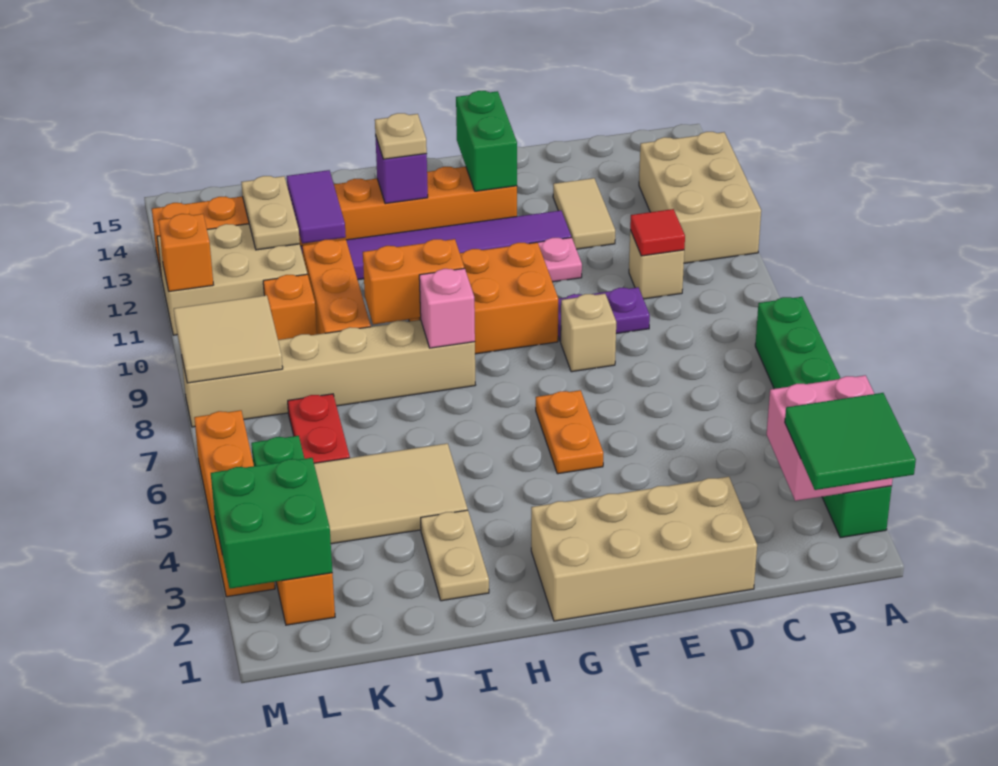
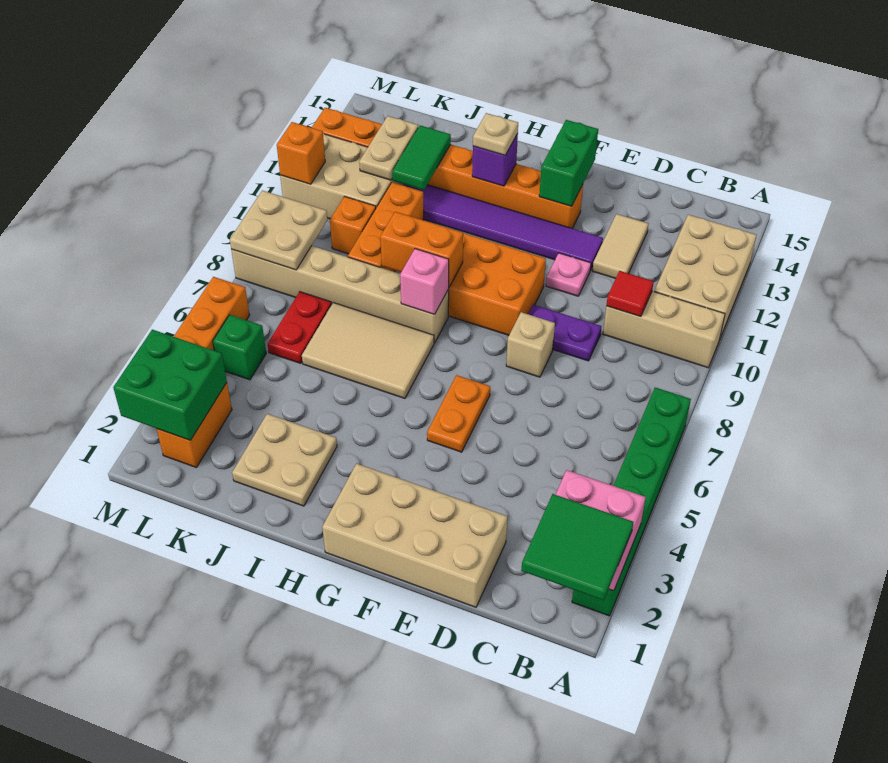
tan brick C10 level 1 -> tan brick A10:C10 level 1
tan plate I2:I3 level 1 -> tan plate I2:J3 level 1
tan tile I4:K5 level 1 -> tan tile H6:J7 level 1
purple tile J12:J13 level 2 -> green tile J12:J13 level 2
tan tile L8:M9 level 2 -> tan plate L8:M9 level 2

